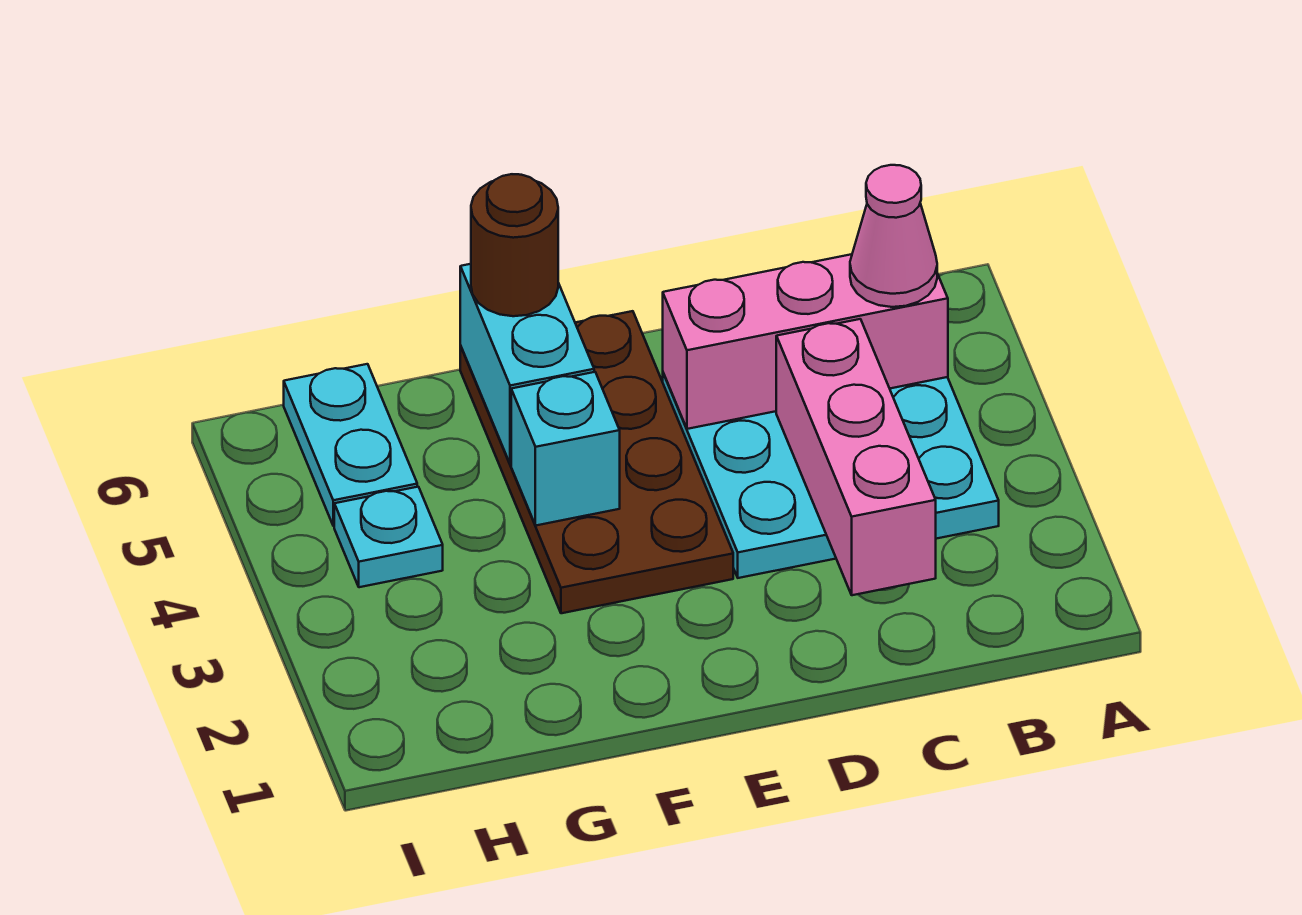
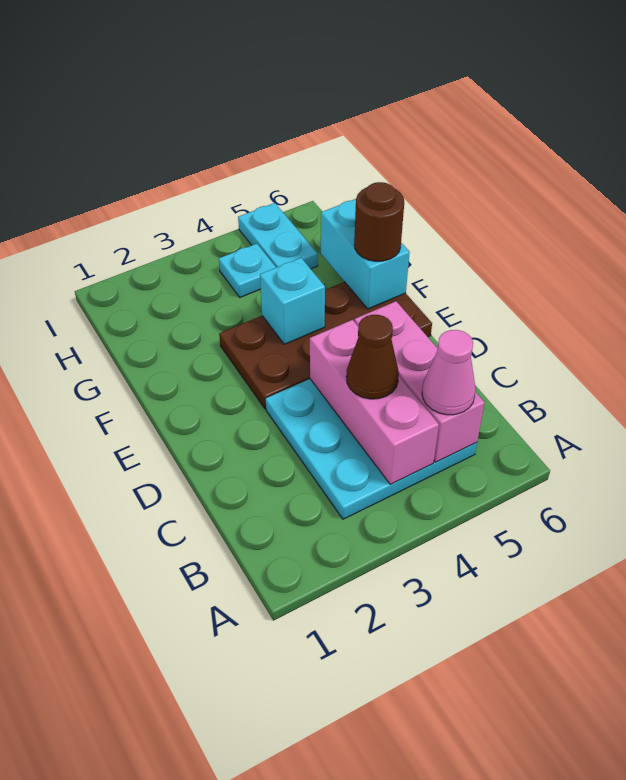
pink brick C2:C4 level 2 -> pink brick B4:D4 level 2
none -> brown cone C4 level 3
cyan brick F5:F6 level 2 -> cyan brick F6:G6 level 2
cyan plate H5:H6 level 1 -> cyan plate H5:I5 level 1

